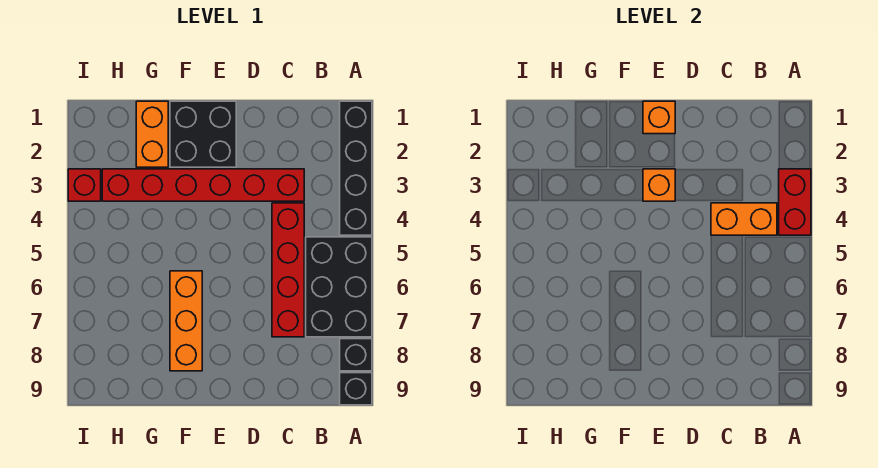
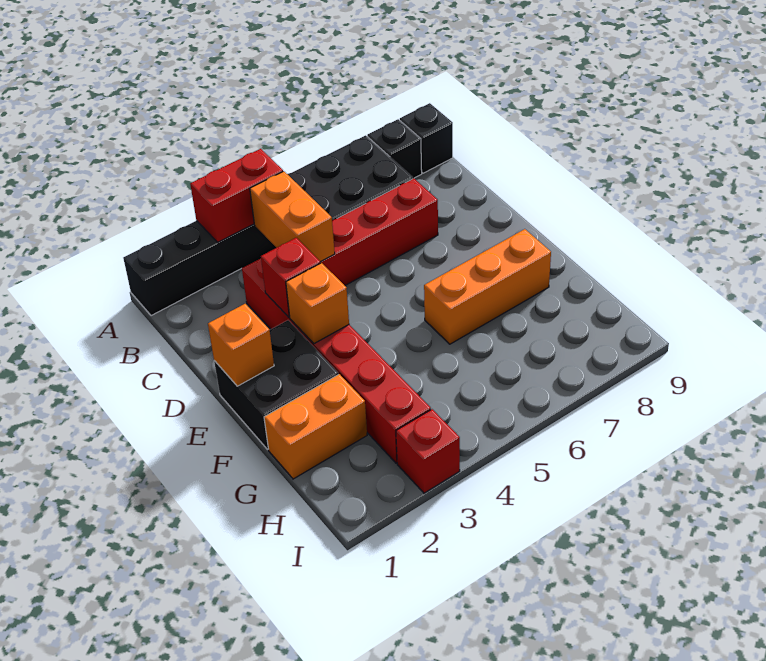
none -> red brick D3 level 2

